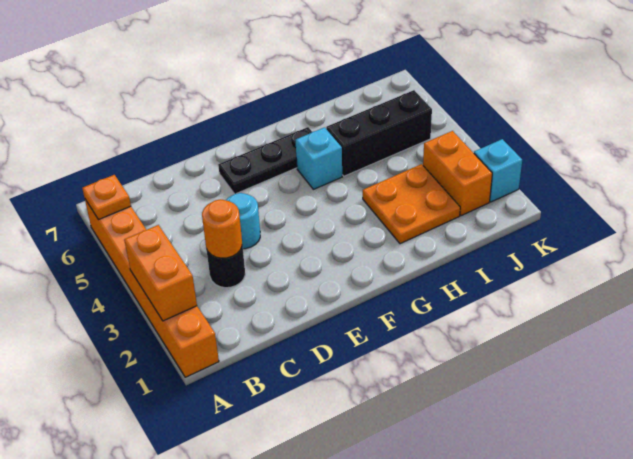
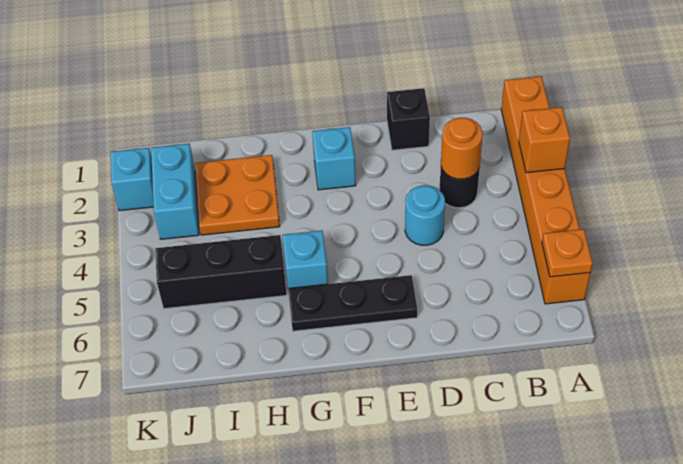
orange brick A2:A3 level 2 -> orange brick A3 level 2
none -> black brick D1 level 1
none -> cyan brick F2 level 1
orange brick J2:J3 level 1 -> cyan brick J2:J3 level 1

